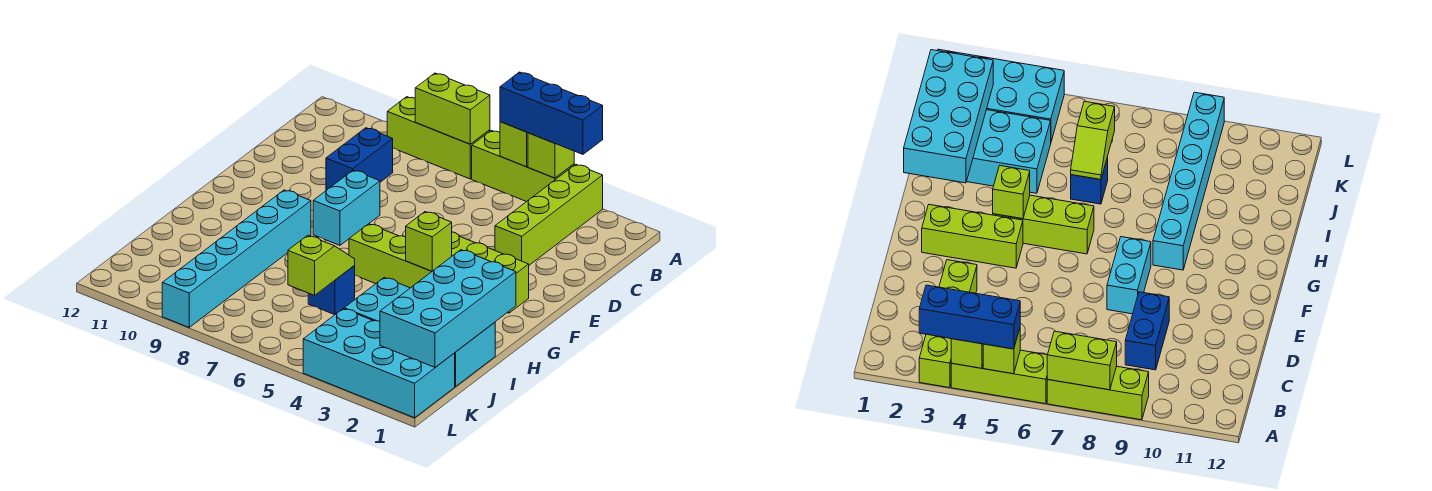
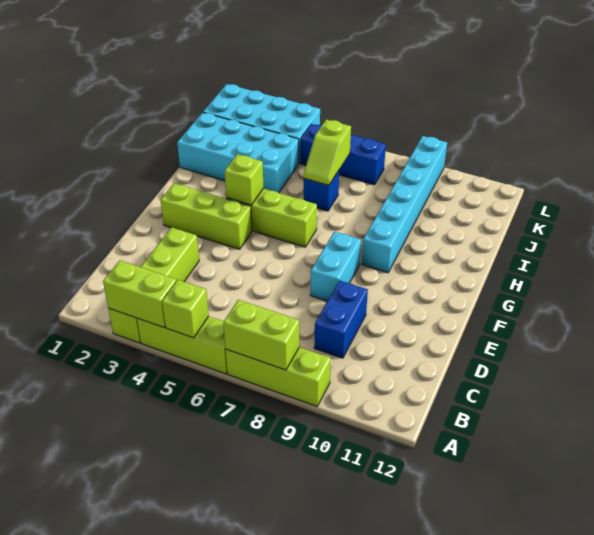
blue brick A3:A5 level 3 -> blue brick K5:K7 level 1
lime brick A4 level 2 -> lime brick A3:A4 level 2
cyan brick H1:K2 level 2 -> none

